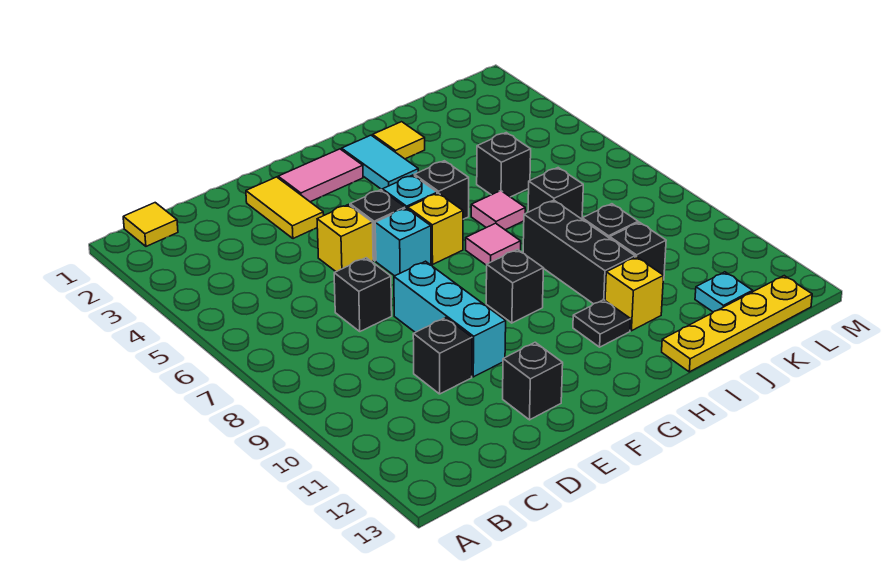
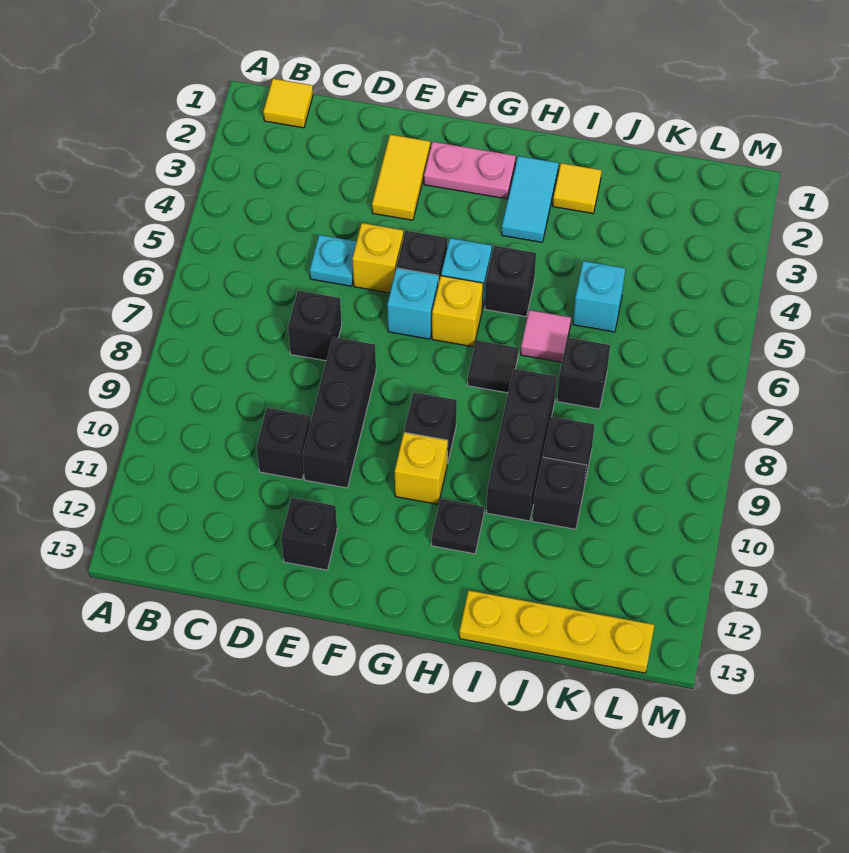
cyan brick E8:E10 level 1 -> black brick E8:E10 level 1
pink tile F2:G2 level 1 -> pink plate F2:G2 level 1
pink tile H7 level 1 -> black tile H7 level 1
yellow brick I11 level 1 -> yellow brick G10 level 1
black brick J5 level 1 -> cyan brick J5 level 1
cyan plate K12 level 1 -> cyan plate D5 level 1

